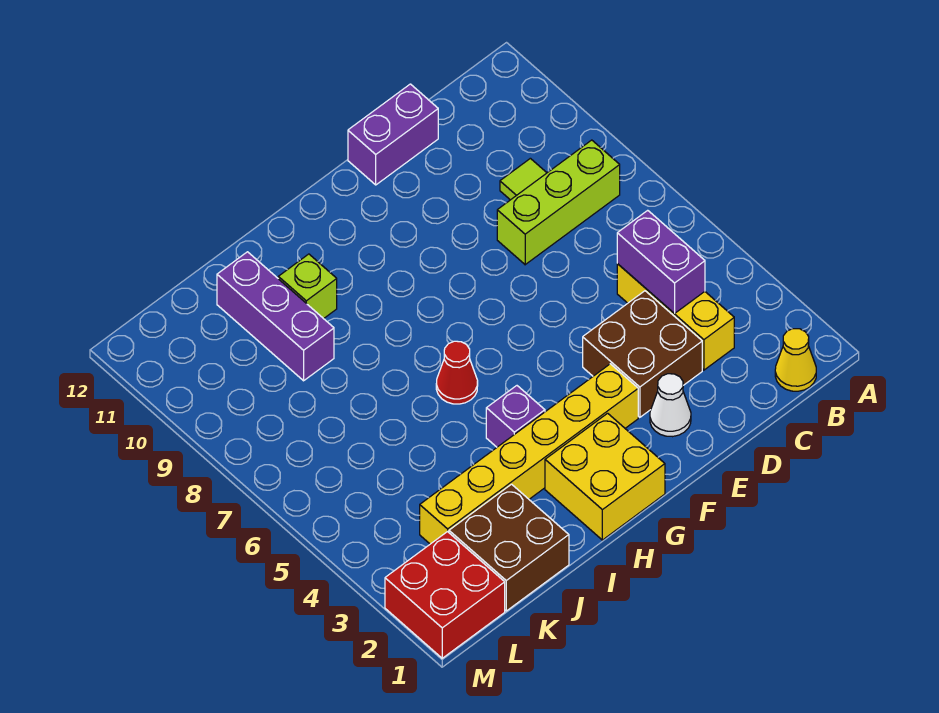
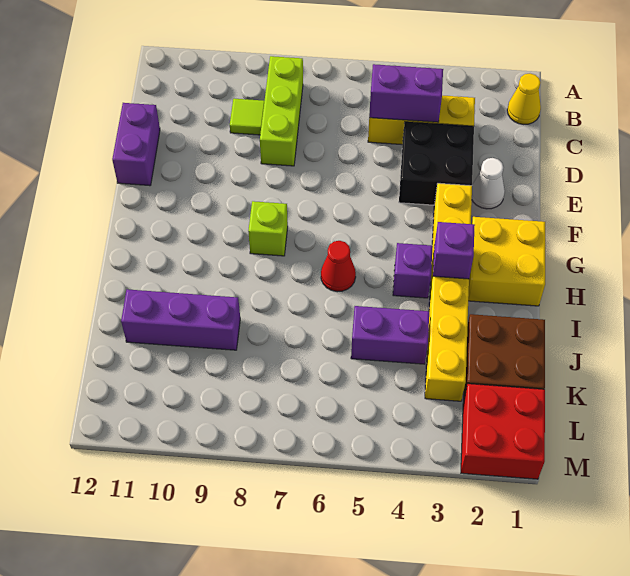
brown brick D3:E4 level 1 -> black brick D3:E4 level 1
none -> purple brick H3 level 2
lime brick I10 level 1 -> lime brick G8 level 1
none -> purple brick J4:J5 level 1

